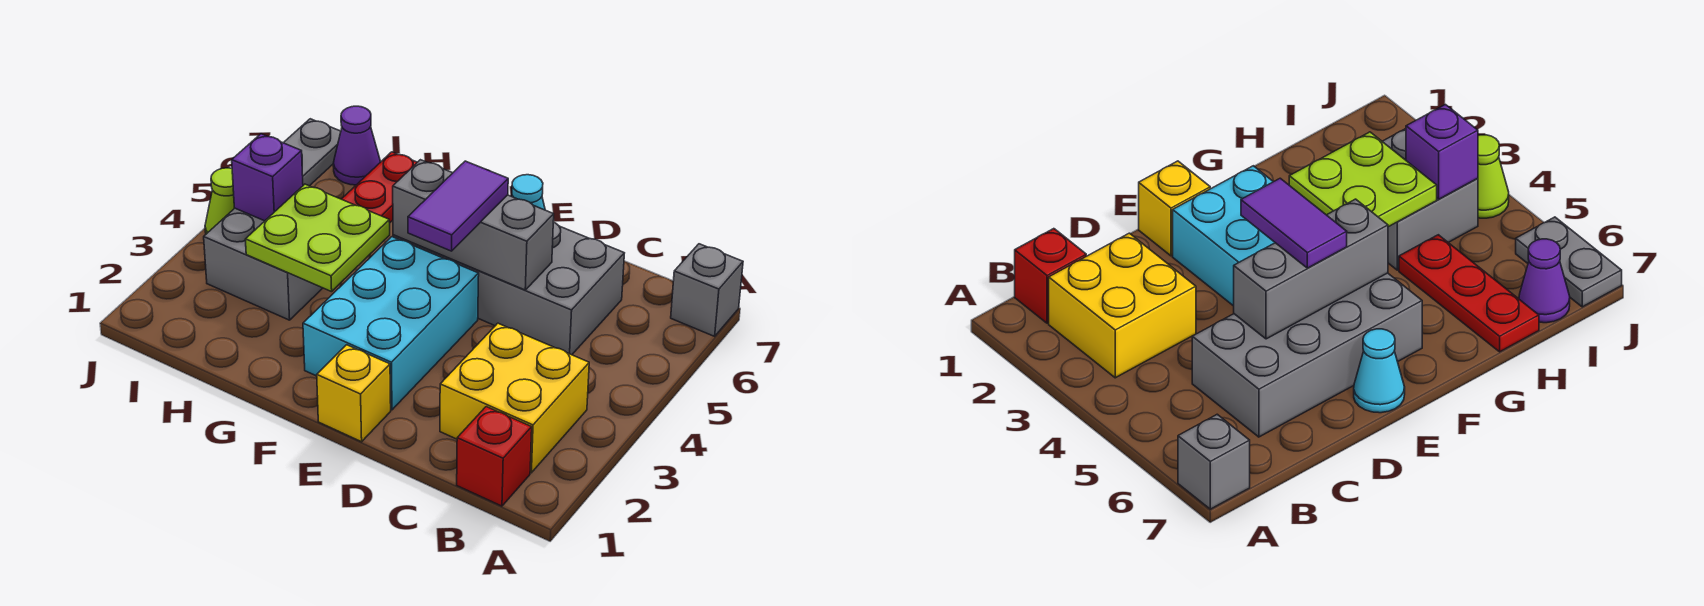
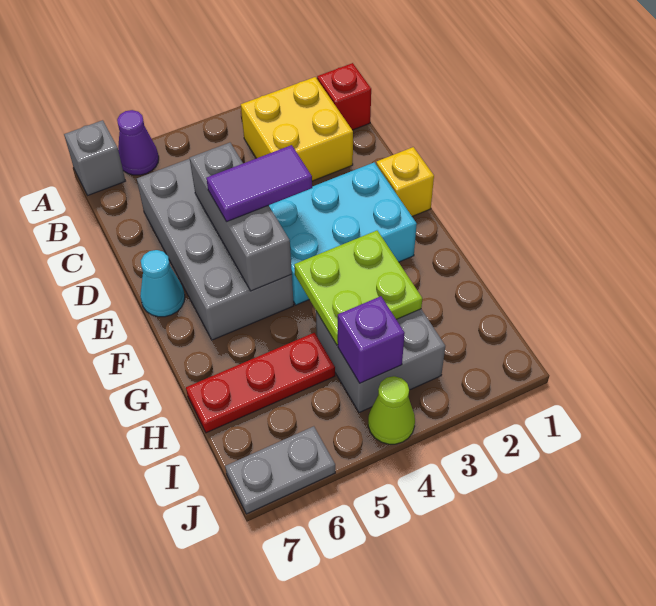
purple cone I7 level 1 -> purple cone A6 level 1

